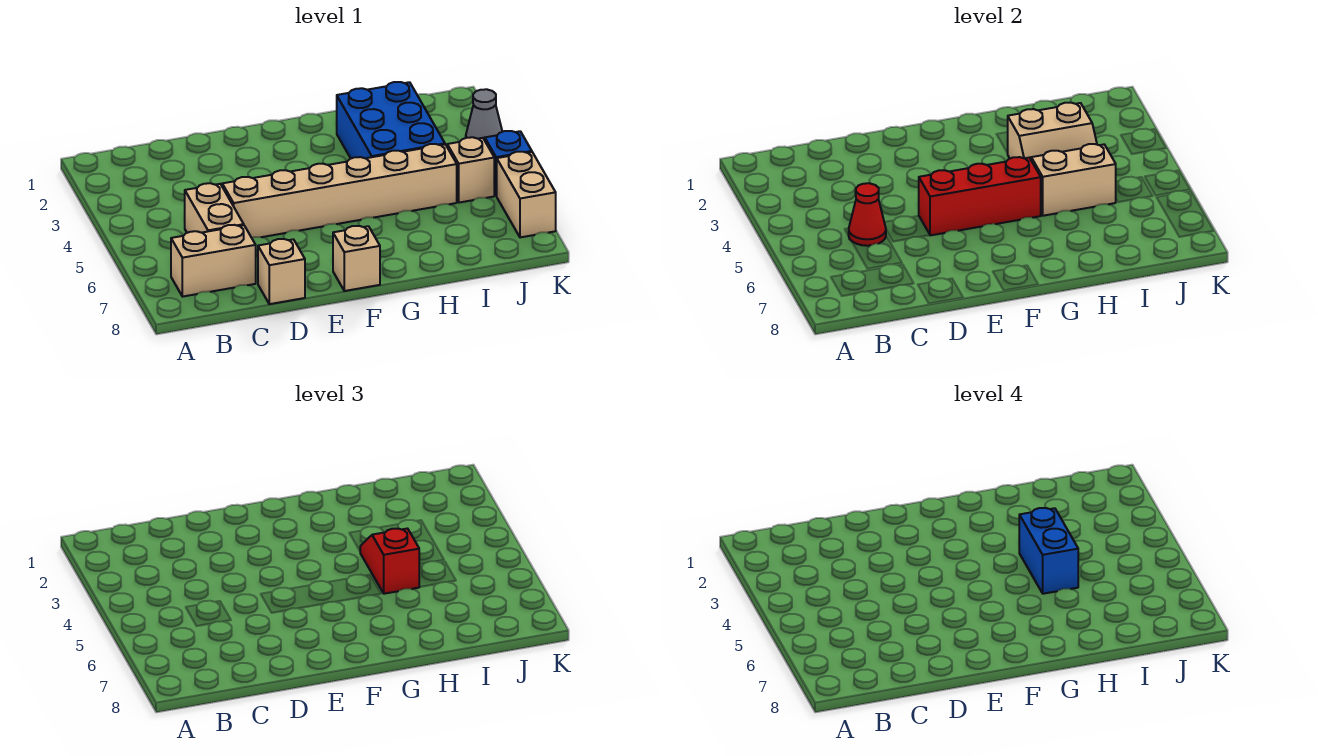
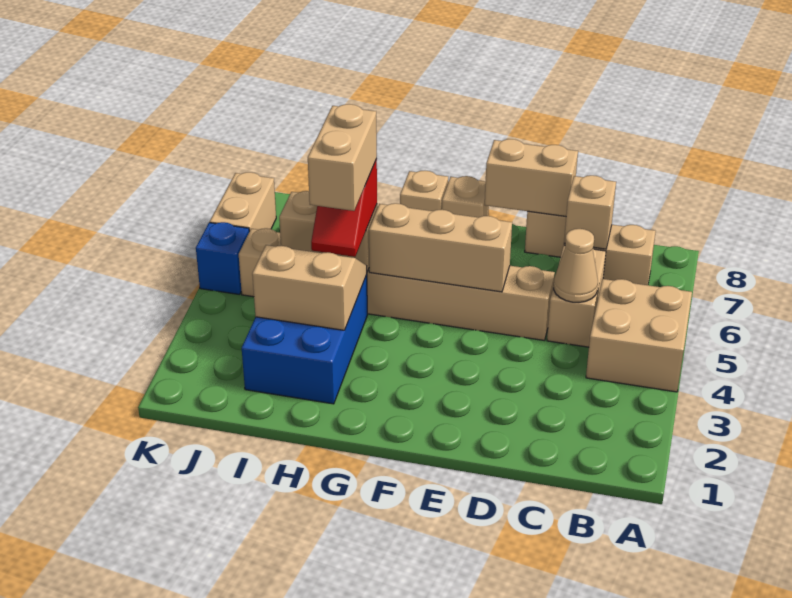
none -> tan brick A4:B5 level 1
red cone C5 level 2 -> tan cone C5 level 2
none -> tan brick C7 level 2
none -> tan brick D8:E8 level 2
red brick E5:G5 level 2 -> tan brick E5:G5 level 2
none -> tan brick G8 level 1
blue brick H4:H5 level 4 -> tan brick H4:H5 level 4
grey cone K3 level 1 -> none

